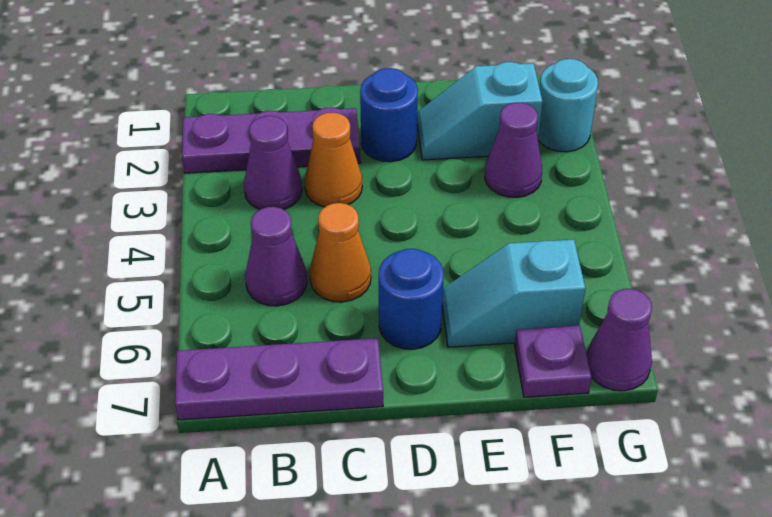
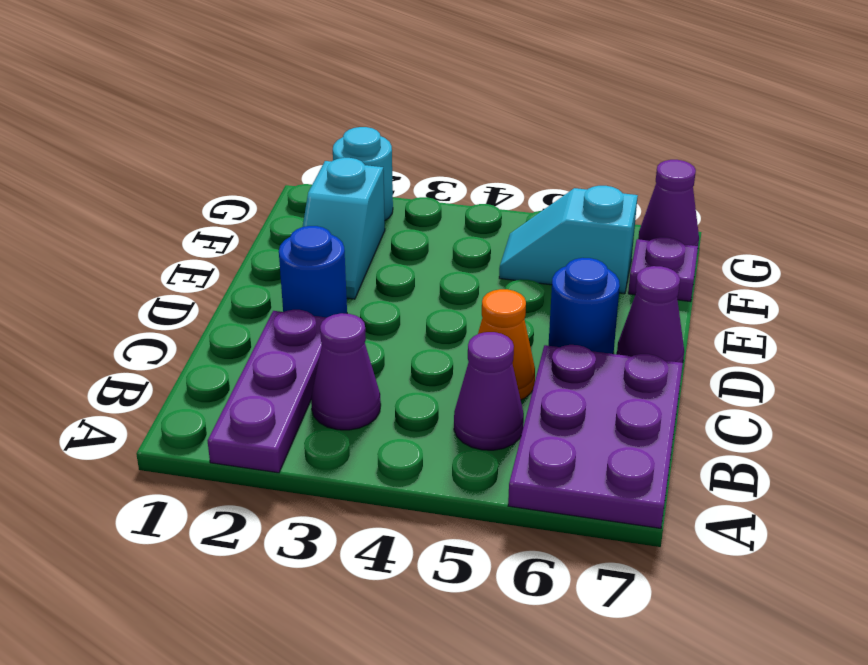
purple plate A7:C7 level 1 -> purple plate A6:C7 level 1
orange cone C3 level 1 -> none
cyan slope E6:F6 level 1 top F -> cyan slope F5:F6 level 1 top 6
purple cone F3 level 1 -> purple cone D7 level 1

